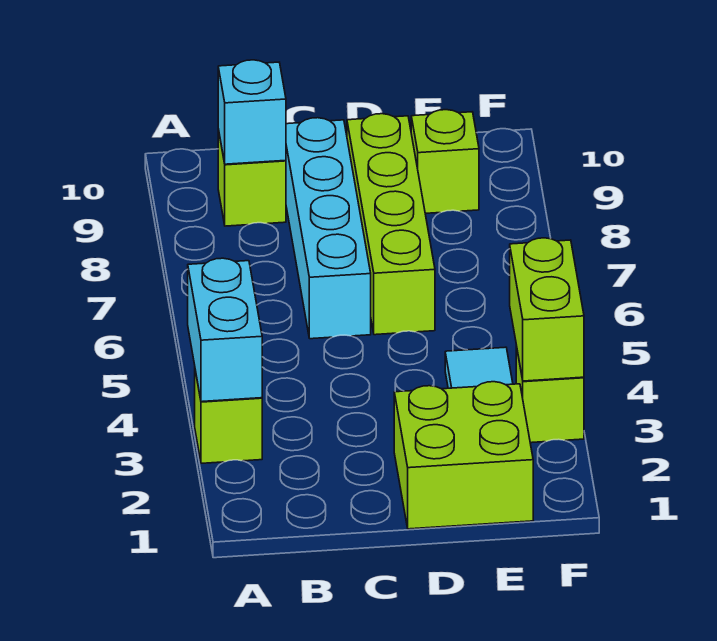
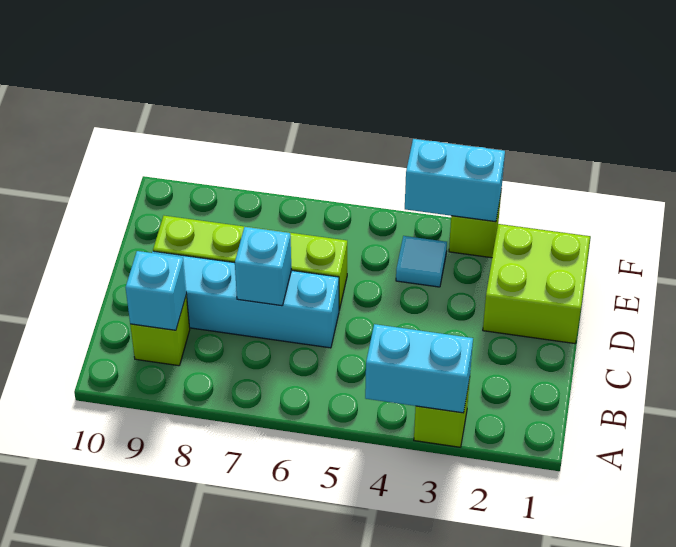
none -> cyan brick C7 level 2
lime brick E9 level 1 -> none
lime brick F3:F4 level 2 -> cyan brick F3:F4 level 2

